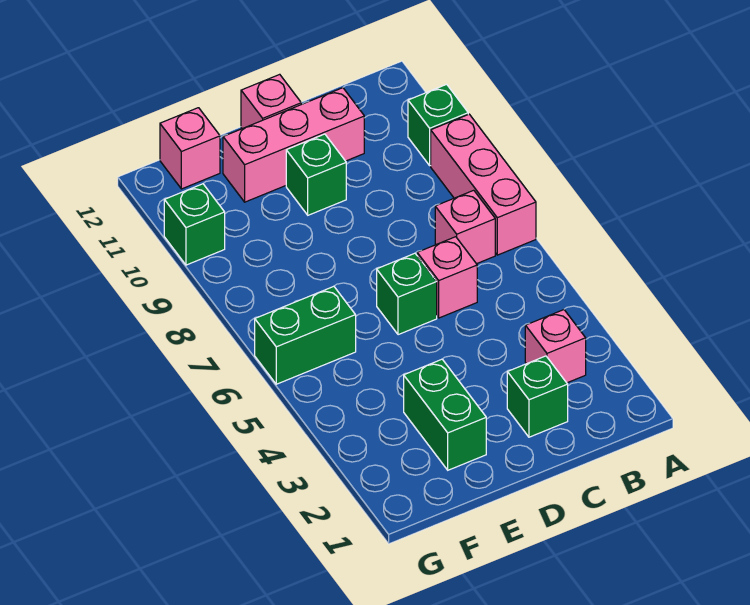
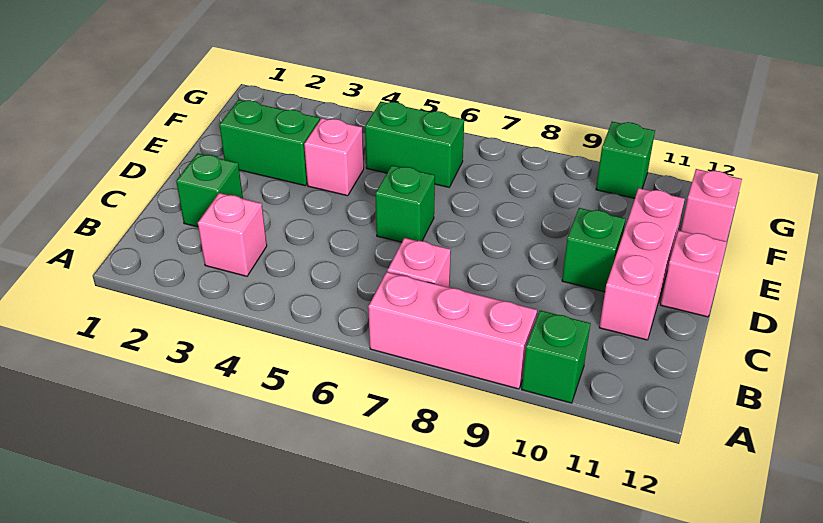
pink brick C6 level 1 -> pink brick E4 level 1
green brick F6:G6 level 1 -> green brick F5:F6 level 1

